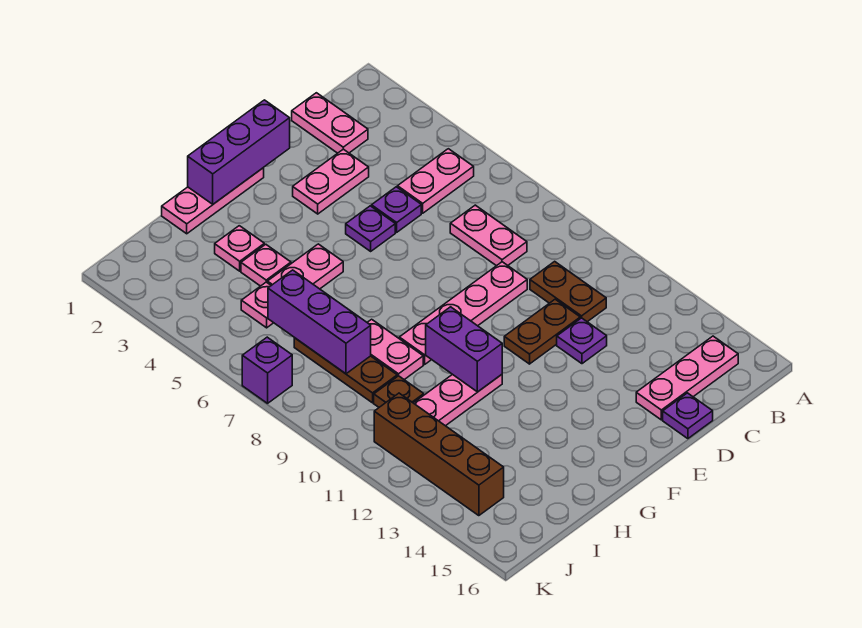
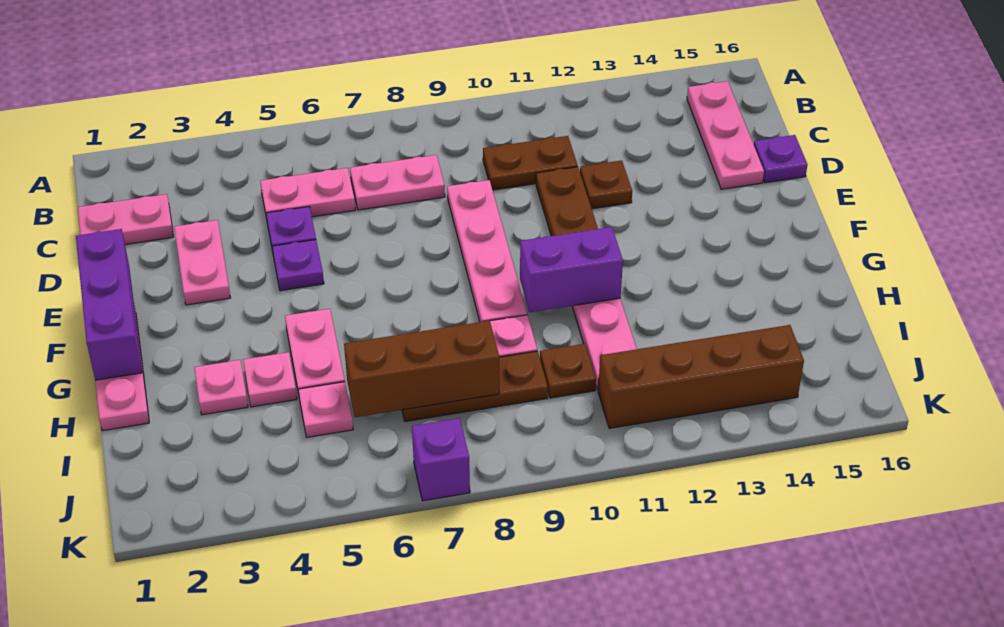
pink plate B5:C5 level 1 -> pink plate C5:C6 level 1
purple plate D12 level 1 -> brown plate D12 level 1
purple brick I6:I8 level 2 -> brown brick I6:I8 level 2

